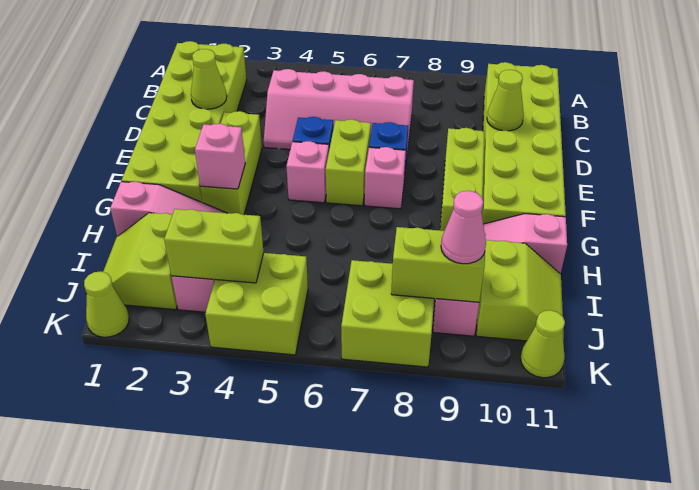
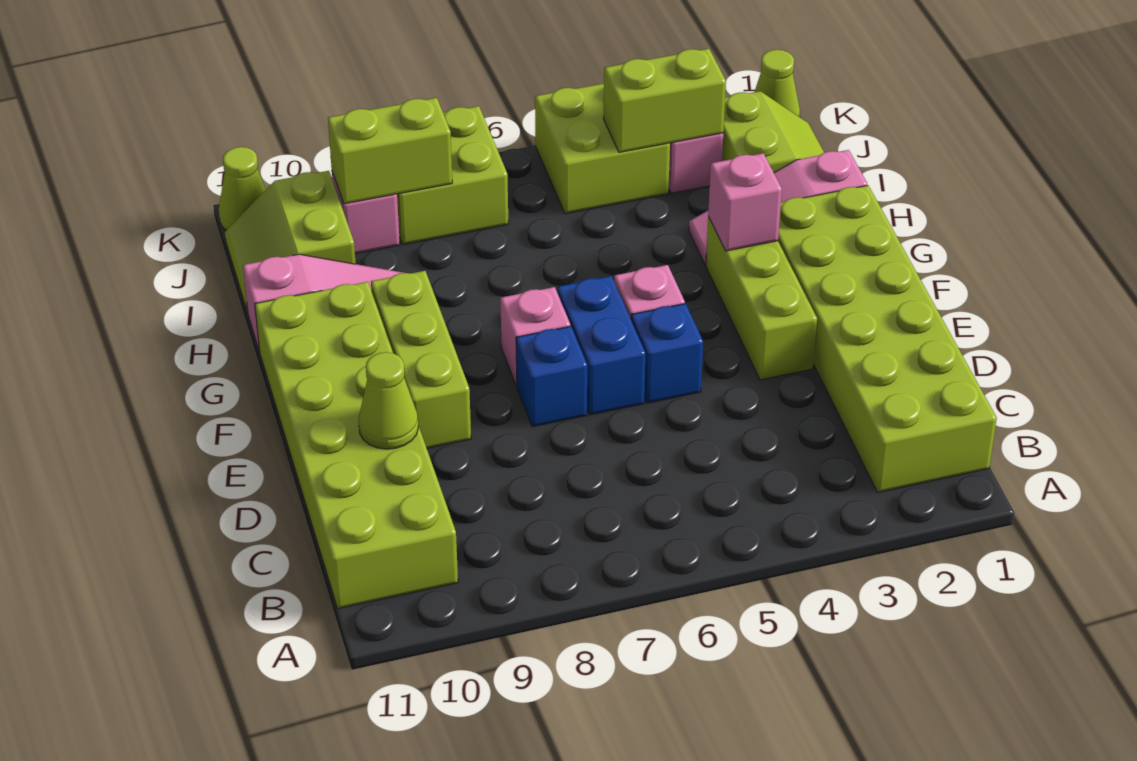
pink slope C4:D7 level 1 top C -> none
lime cone D2 level 2 -> none
lime brick E6:F6 level 1 -> blue brick E6:F6 level 1
pink cone J9 level 3 -> none

